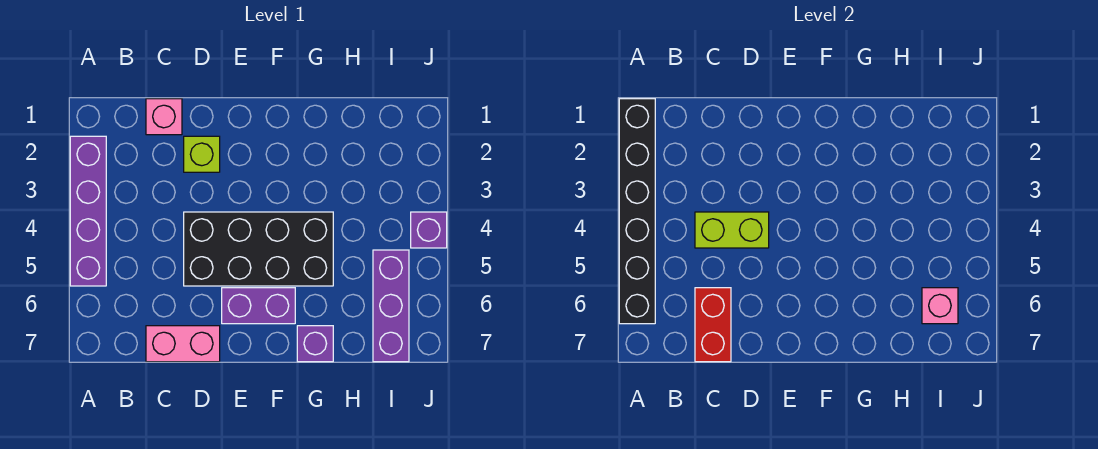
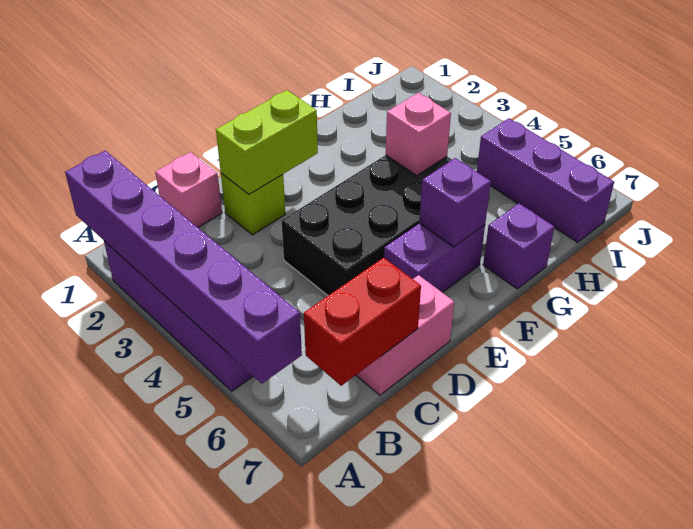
black brick A1:A6 level 2 -> purple brick A1:A6 level 2
lime brick C4:D4 level 2 -> lime brick D2:E2 level 2
red brick C6:C7 level 2 -> red brick B7:C7 level 2
pink brick I6 level 2 -> pink brick G4 level 2
purple brick J4 level 1 -> purple brick F6 level 2

